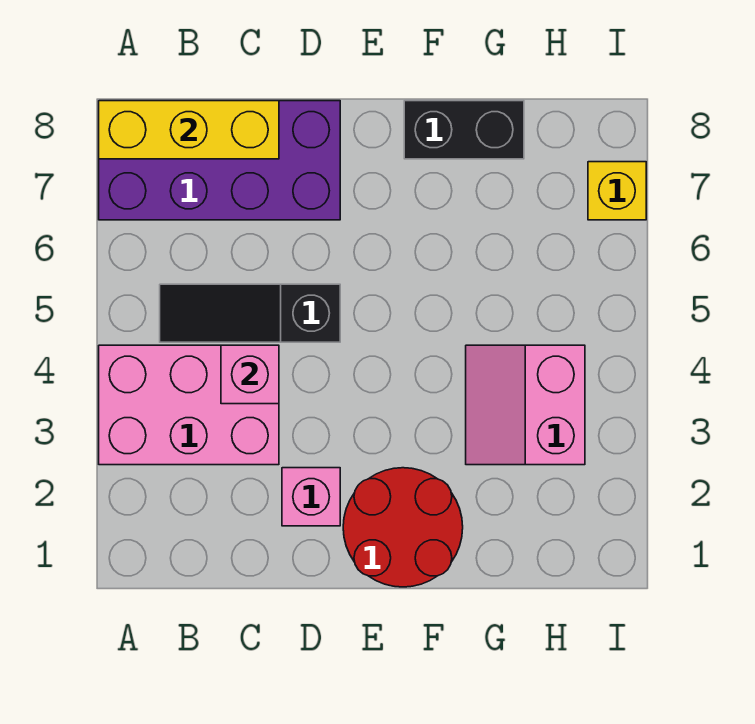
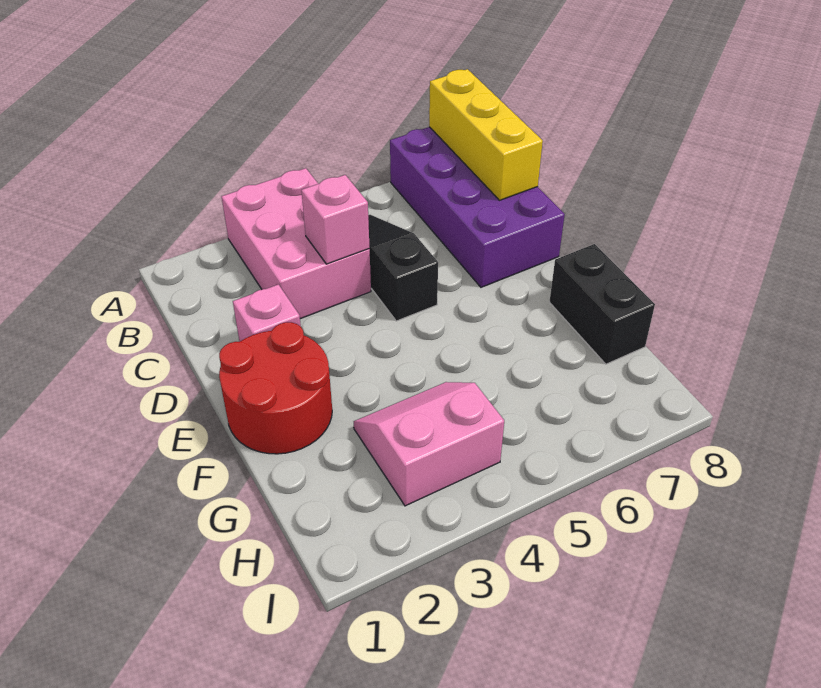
yellow brick I7 level 1 -> none

